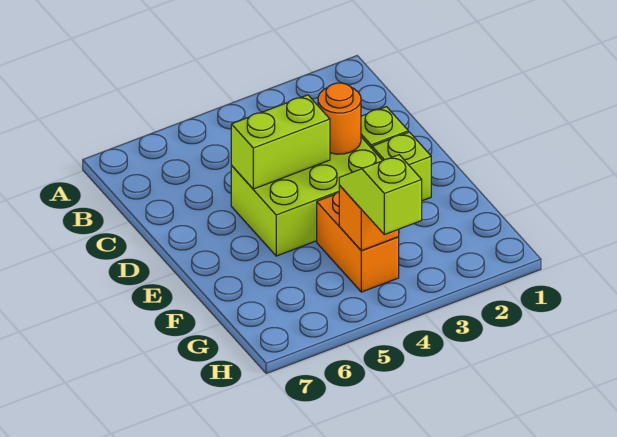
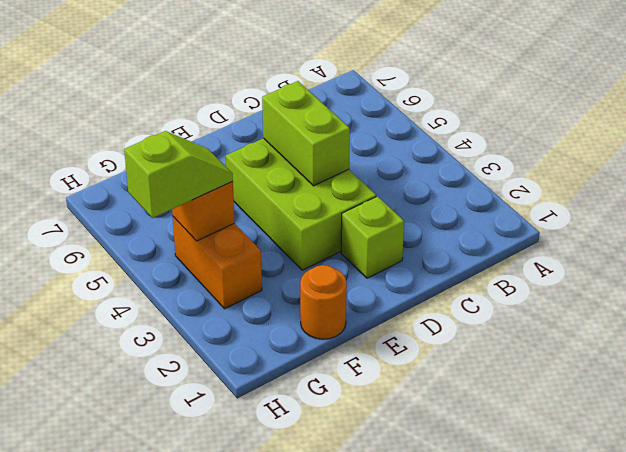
orange round brick D3 level 2 -> orange round brick F1 level 1
lime brick E2 level 1 -> none
orange brick F4:G4 level 1 -> orange brick G3:G4 level 1

